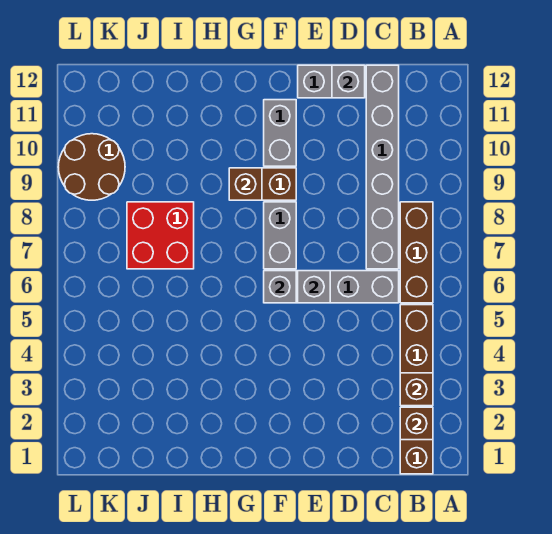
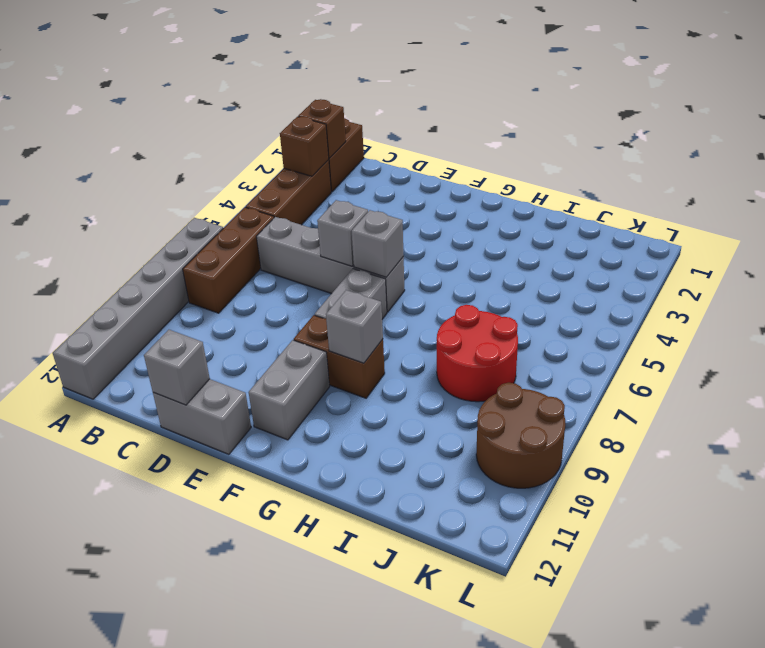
grey brick C7:C12 level 1 -> grey brick A7:A12 level 1
brown brick G9 level 2 -> grey brick G9 level 2
red brick I7:J8 level 1 -> red round brick I7:J8 level 1

